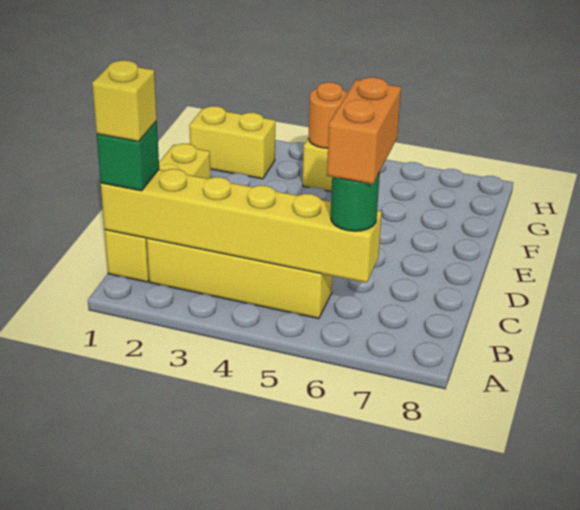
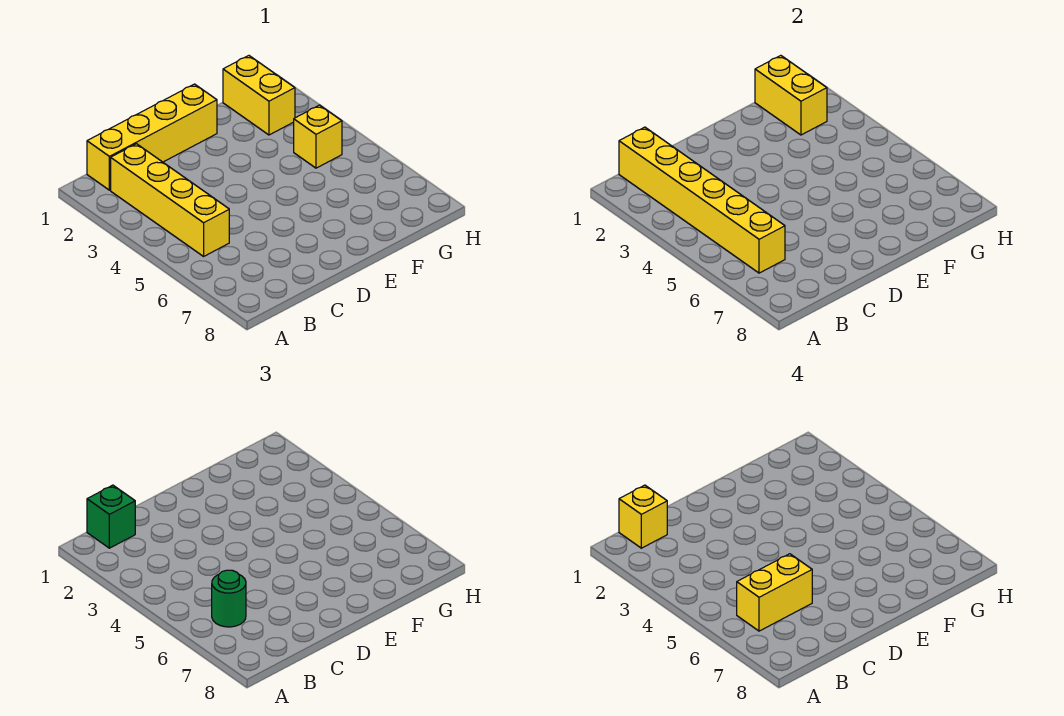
orange brick B6:C6 level 4 -> yellow brick B6:C6 level 4
none -> yellow brick G1:G2 level 2
orange round brick G4 level 2 -> none

